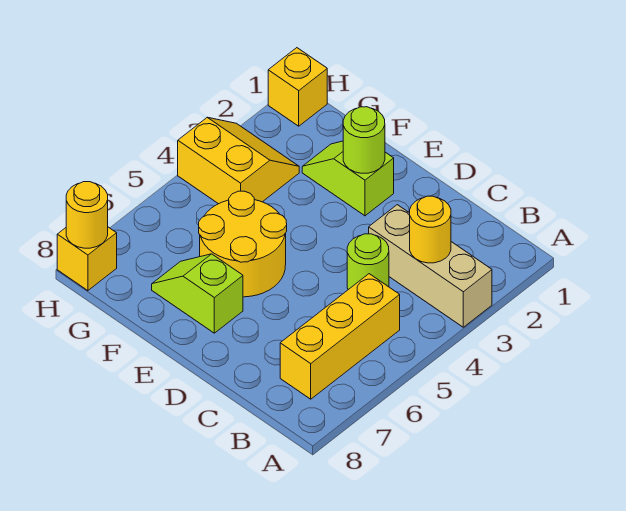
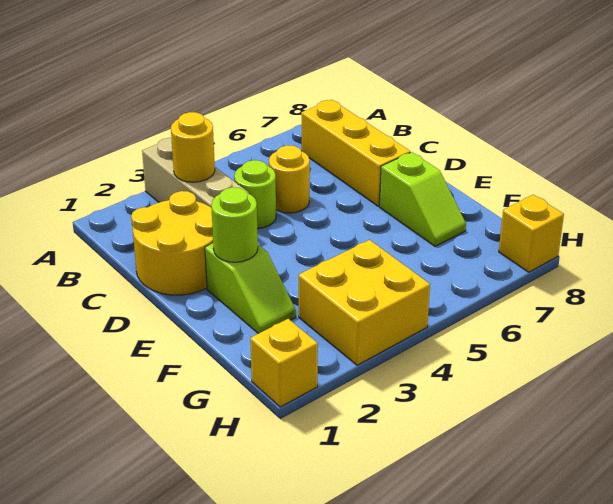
yellow brick B5:B7 level 1 -> yellow brick B7:D7 level 1
yellow round brick E5:F6 level 1 -> yellow round brick C1:D2 level 1
yellow slope G3:H4 level 1 top 4 -> yellow brick G3:H4 level 1
yellow round brick H8 level 2 -> yellow round brick C5 level 1

